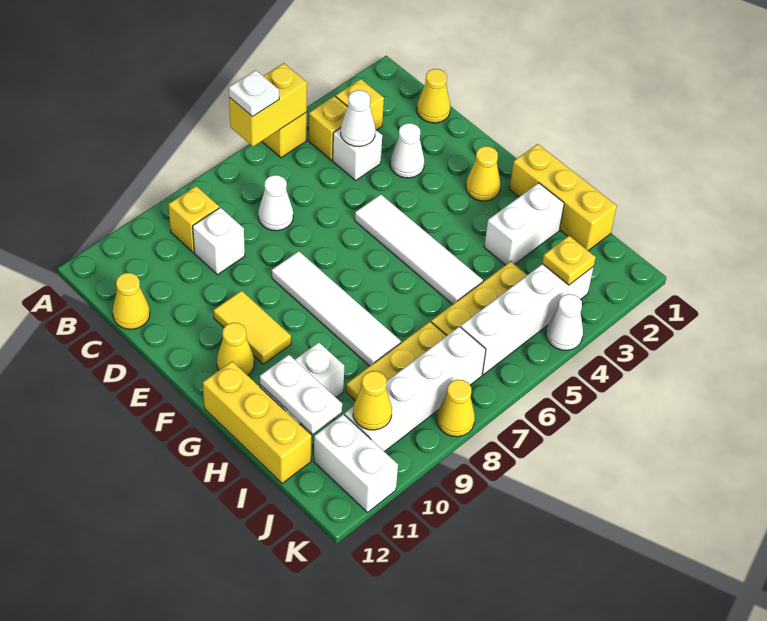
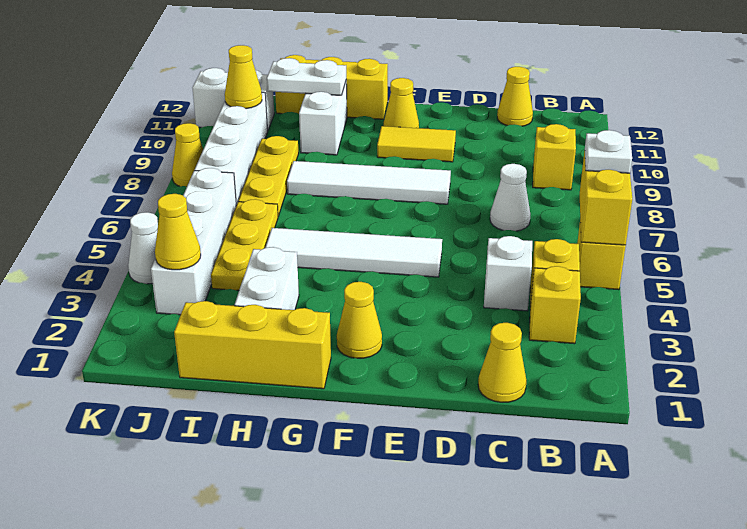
white cone C4 level 2 -> none
white brick C9 level 1 -> none
white cone D3 level 1 -> none
yellow plate J3 level 2 -> yellow cone J3 level 2

